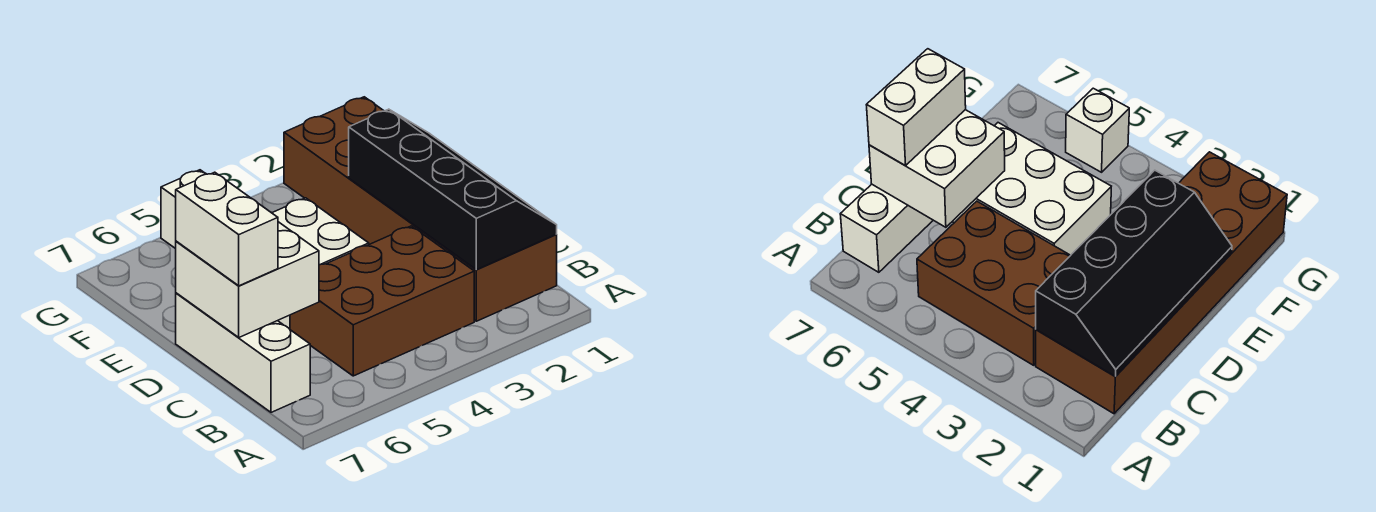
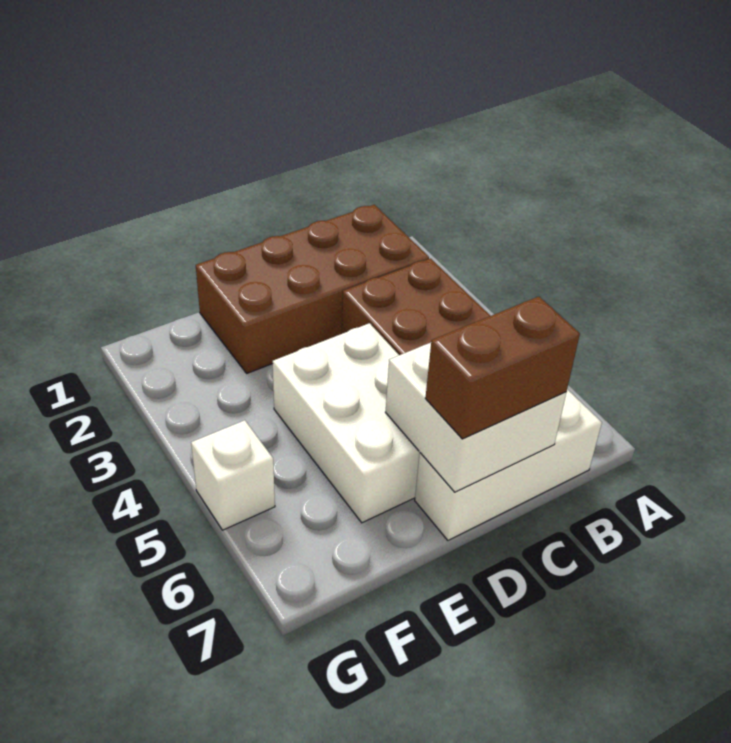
brown brick B1:G2 level 1 -> brown brick B1:E2 level 1
black slope B1:E2 level 2 top 2 -> none
white brick C7:D7 level 3 -> brown brick C7:D7 level 3

